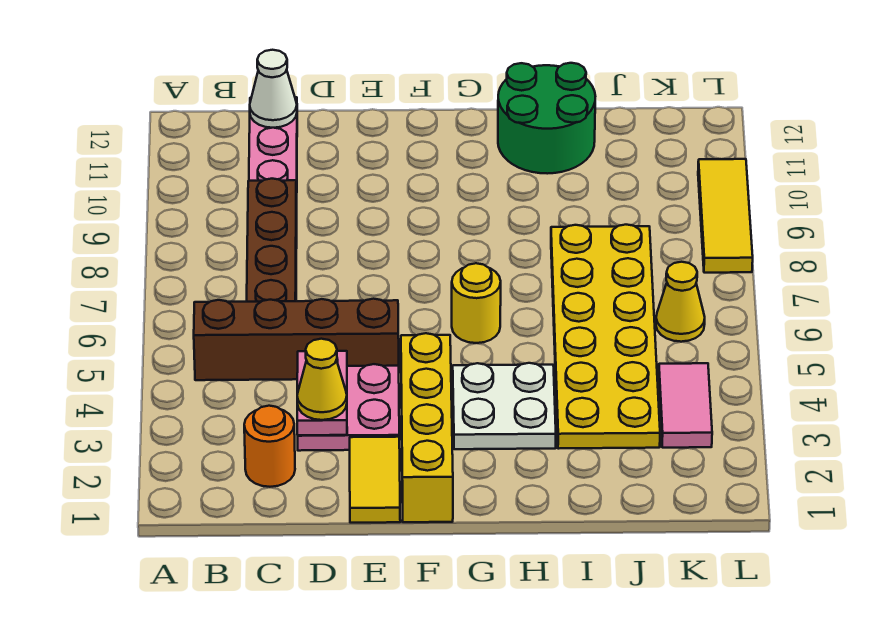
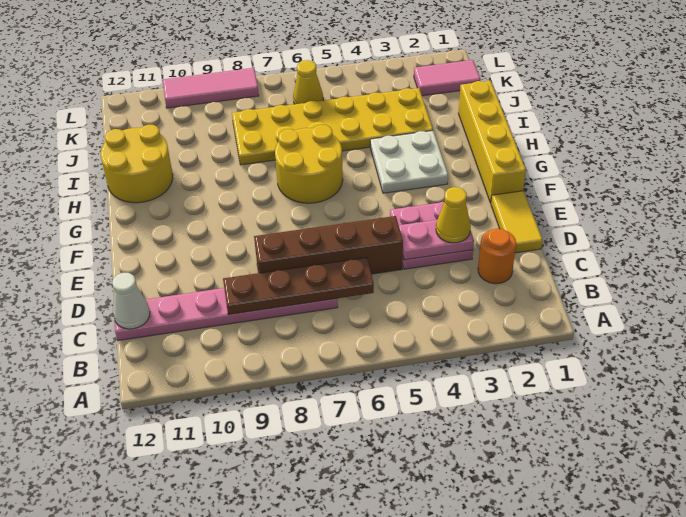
brown brick B5:E5 level 1 -> brown brick D5:D8 level 1
yellow tile E1:E2 level 1 -> yellow tile D1:E1 level 1
yellow brick F1:F4 level 1 -> yellow brick F1:I1 level 1
yellow round brick G6 level 1 -> yellow round brick G6:H7 level 1
green round brick H11:I12 level 1 -> yellow round brick H11:I12 level 1
pink tile K3:K4 level 1 -> pink tile K1:K2 level 1
yellow tile L8:L10 level 1 -> pink tile L8:L10 level 1

